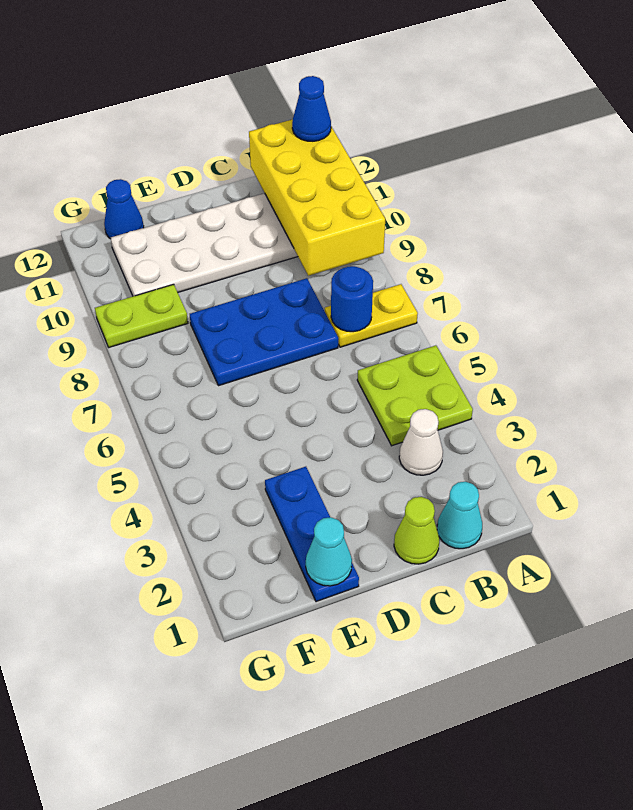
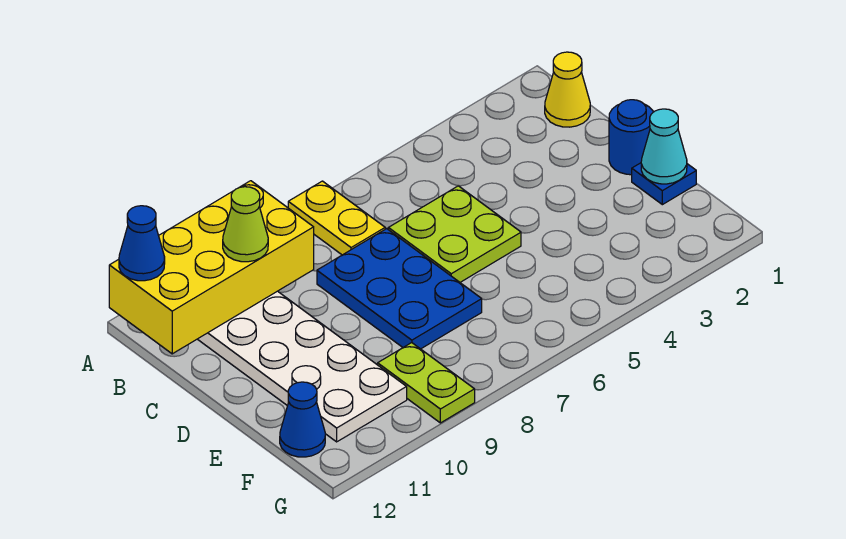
lime plate A4:B5 level 1 -> lime plate C5:D6 level 1
cyan cone B1 level 1 -> yellow cone B1 level 1
white cone B3 level 1 -> none
blue round brick B7 level 2 -> blue round brick D1 level 1
lime cone C1 level 1 -> lime cone B10 level 3
blue plate E1:E3 level 1 -> blue plate E1 level 1

